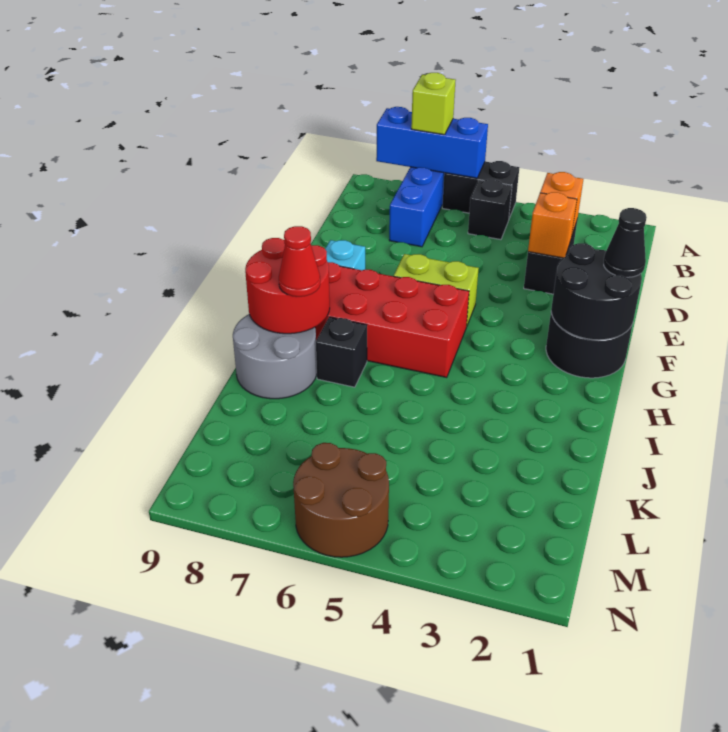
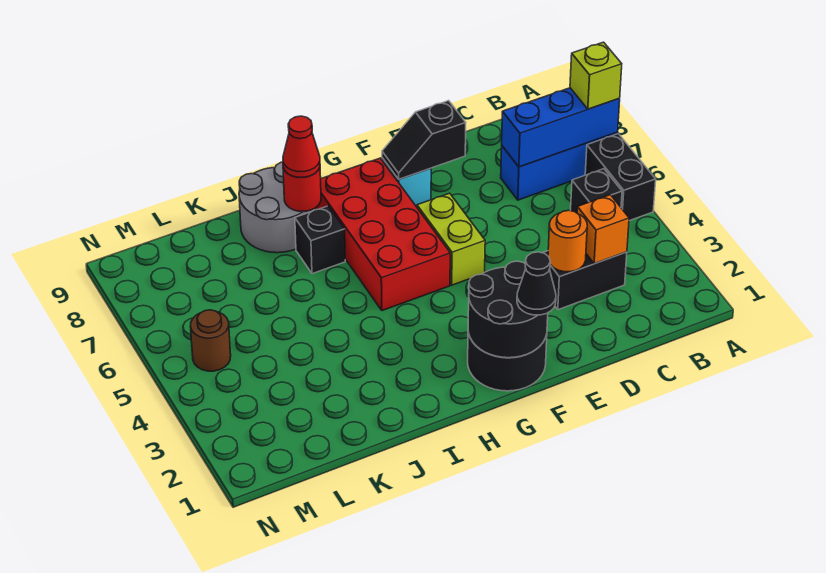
blue brick A6:A8 level 2 -> blue brick A7:C7 level 2
orange brick D3 level 2 -> orange round brick D3 level 2
none -> black slope E8:F8 level 2 top E
red round brick H8:I9 level 2 -> red round brick I8 level 2
brown round brick M5:N6 level 1 -> brown round brick M5 level 1

